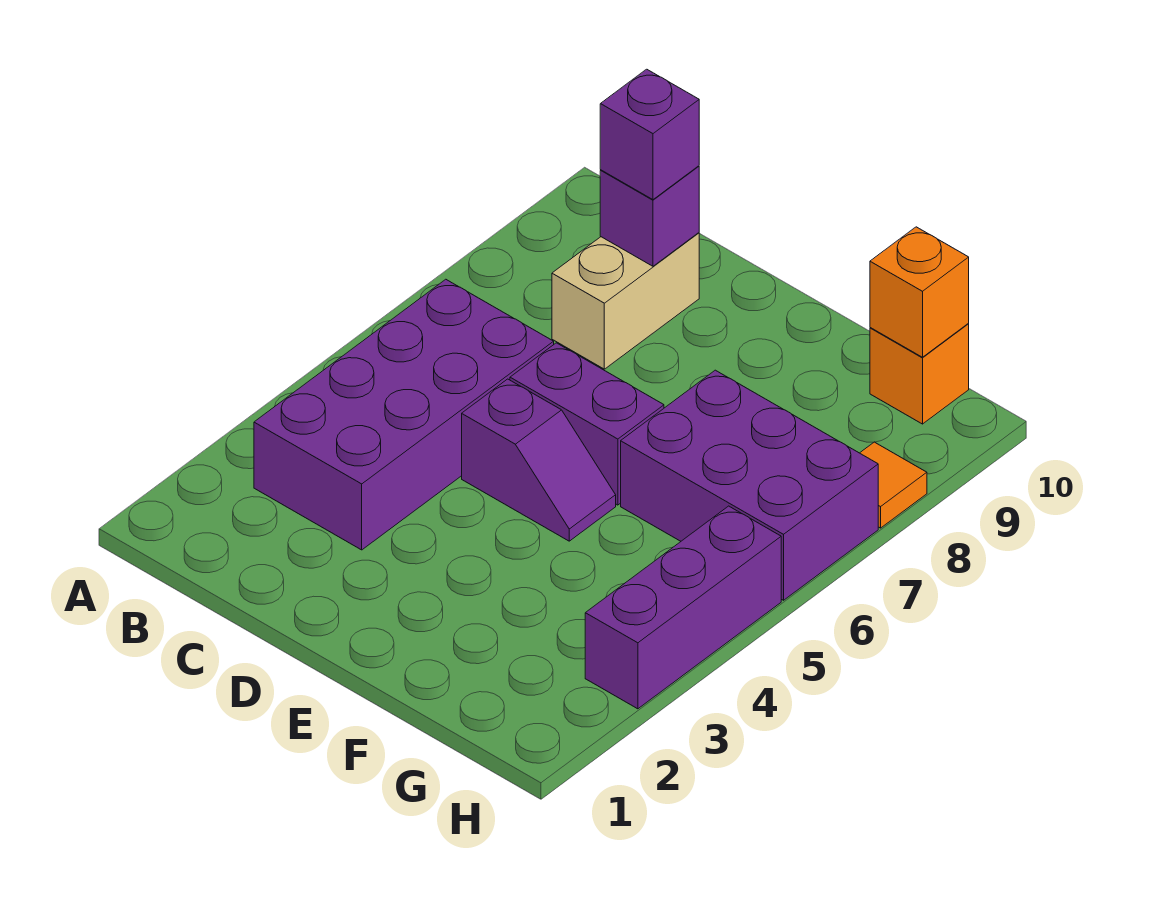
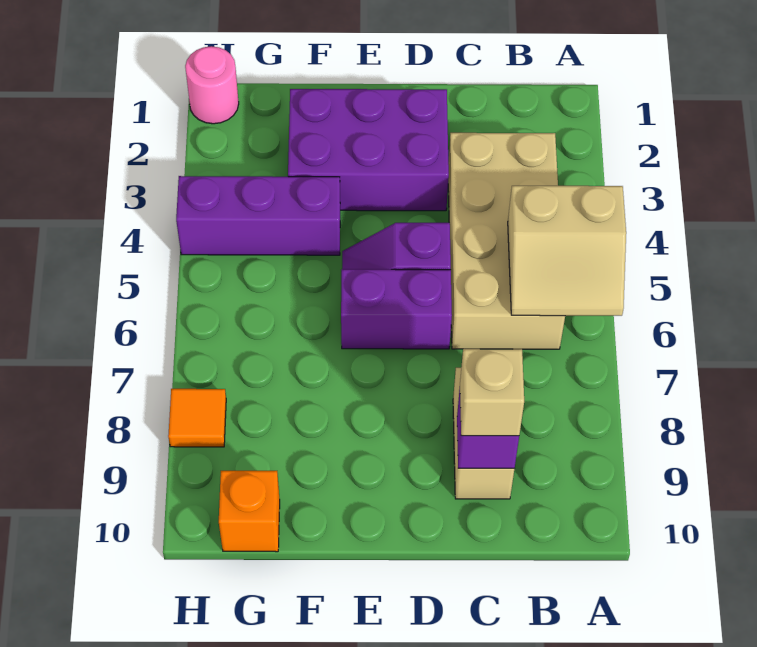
none -> tan slope A5:B6 level 2 top 5
purple brick B3:C6 level 1 -> tan brick B3:C6 level 1
purple brick C9 level 3 -> tan brick C9 level 3
purple brick F6:H7 level 1 -> purple brick D2:F3 level 1
orange brick G10 level 2 -> none
none -> pink round brick H1 level 1
purple brick H3:H5 level 1 -> purple brick F4:H4 level 1

